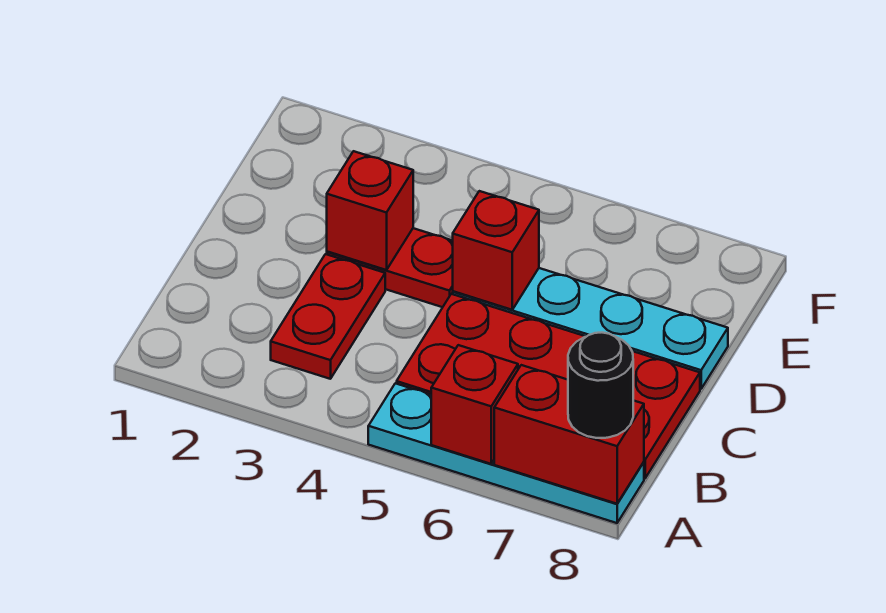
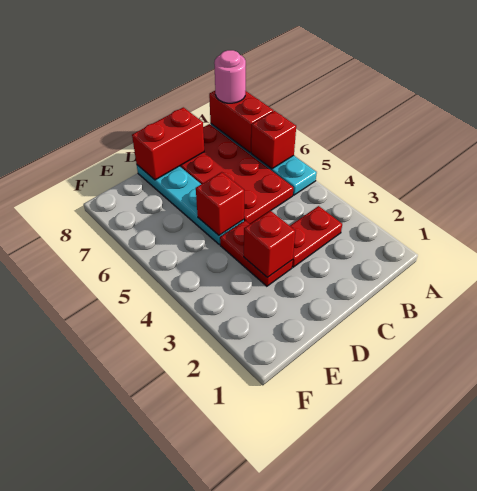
black round brick A8 level 3 -> pink round brick A8 level 3
none -> red brick C8:D8 level 2

